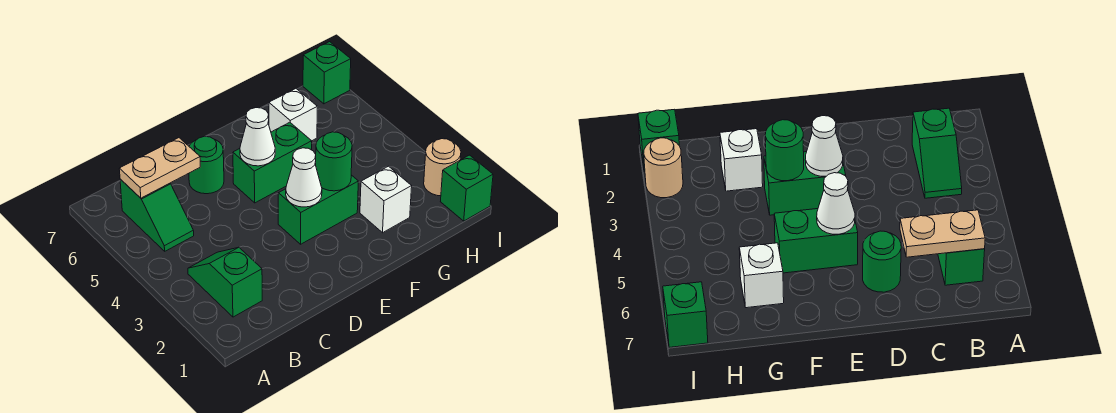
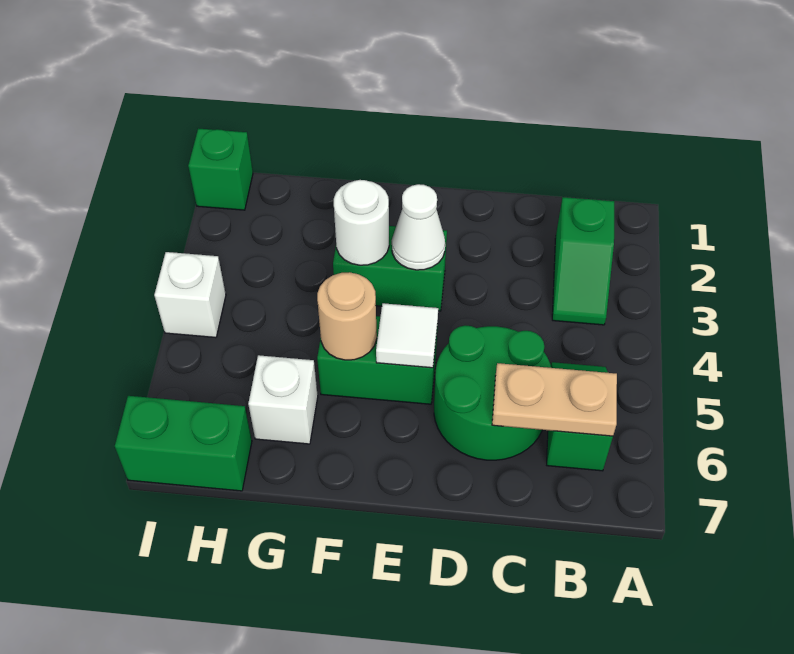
green round brick D6 level 1 -> green round brick C5:D6 level 1
white cone E5 level 2 -> white tile E5 level 2
green round brick F3 level 2 -> white round brick F3 level 2
white brick G2 level 1 -> white brick I4 level 1
tan round brick I2 level 1 -> tan round brick F5 level 2
green brick I7 level 1 -> green brick H7:I7 level 1

